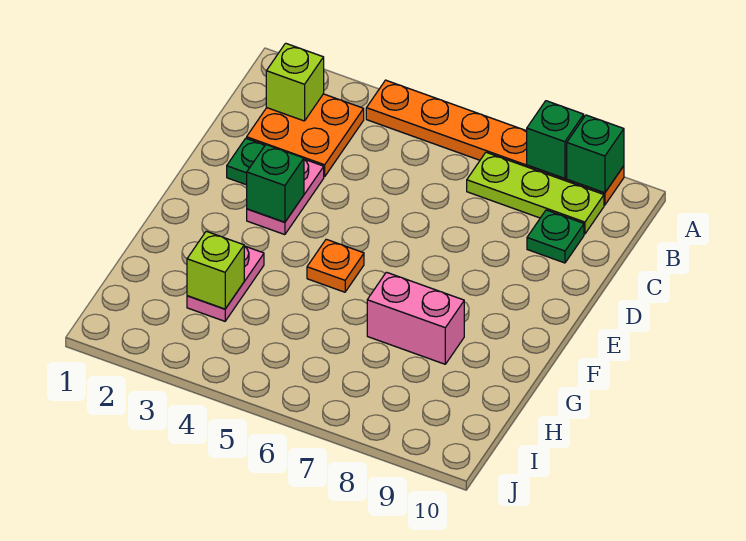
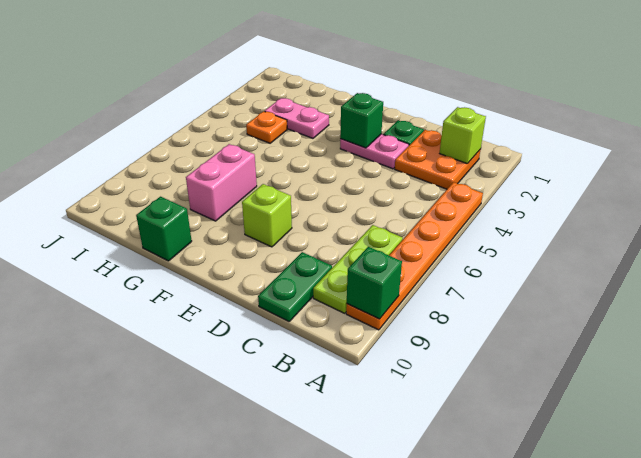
green brick A8 level 2 -> green brick G10 level 1
green plate C9 level 1 -> green plate C9:C10 level 1
orange plate F5 level 1 -> orange plate H4 level 1
lime brick H3 level 2 -> lime brick E8 level 1

